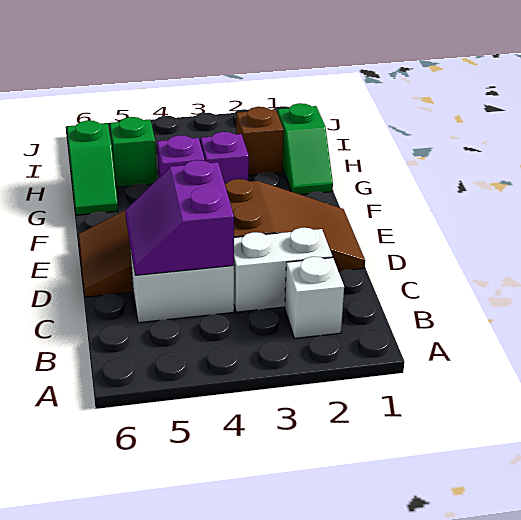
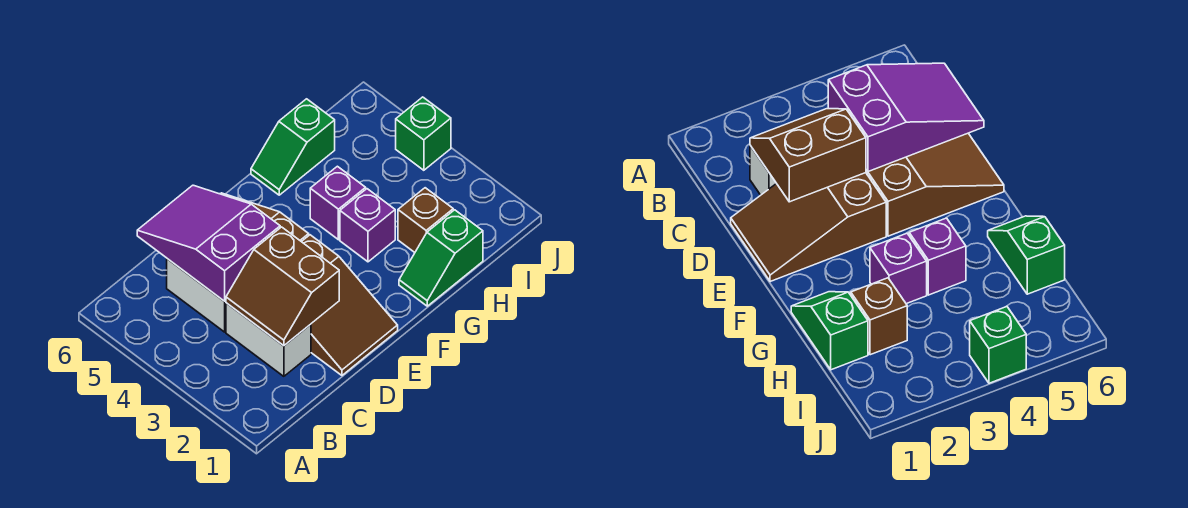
white brick B2 level 1 -> none
none -> brown slope C2:D3 level 2 top D
purple slope C4:D5 level 2 top 4 -> purple slope C4:D6 level 2 top 4
green brick H5 level 1 -> green brick J4 level 1

